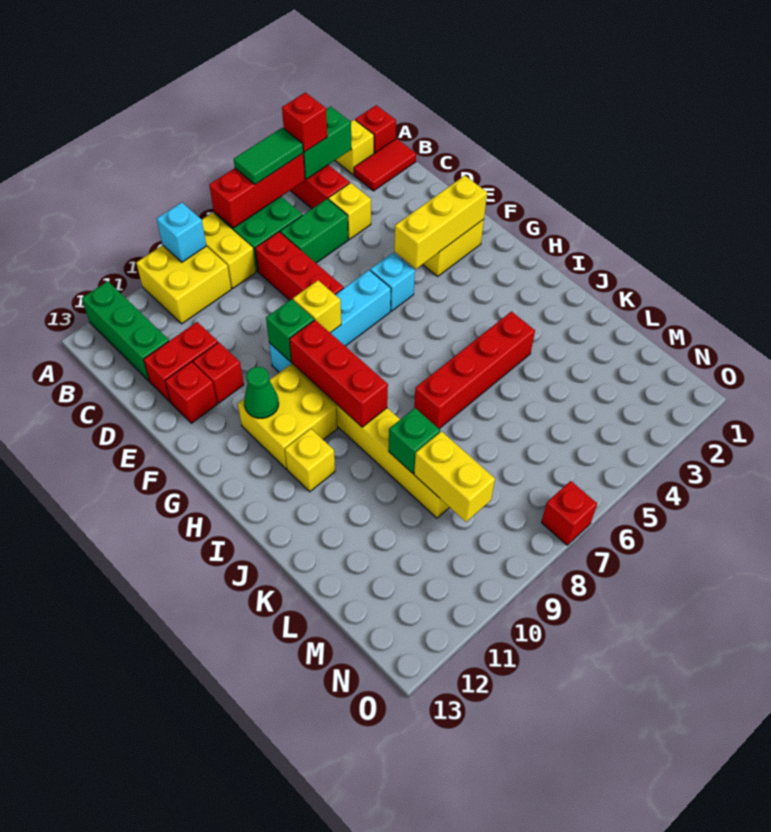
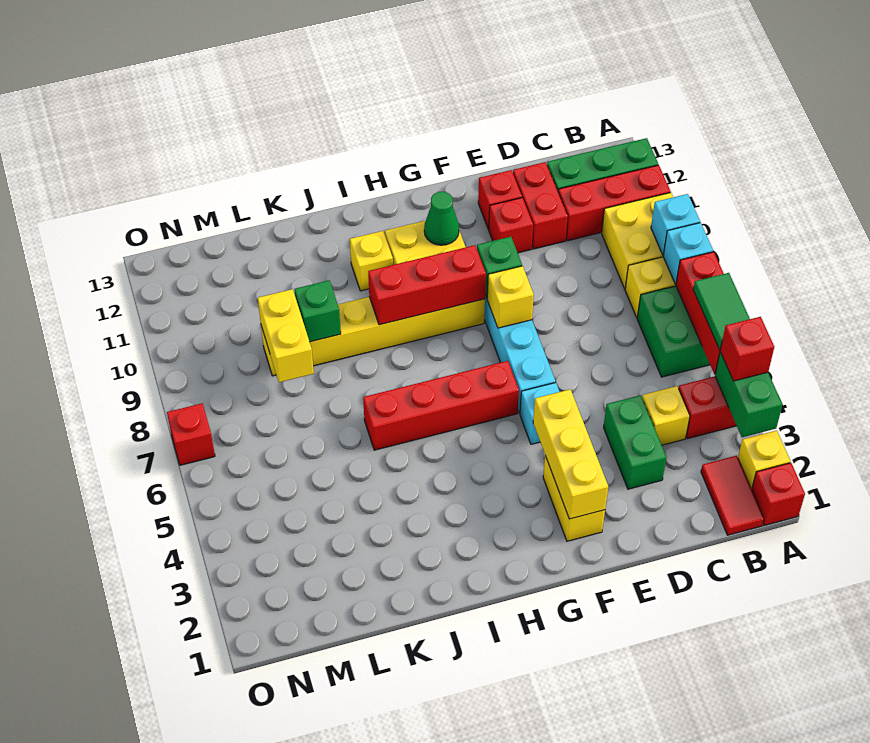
none -> cyan brick A8 level 2
green brick C5:C6 level 1 -> green brick D3:D4 level 1
red brick C7:E7 level 1 -> red brick A11:C11 level 1
red brick J4:J7 level 1 -> red brick G6:J6 level 1
yellow brick L9:M9 level 2 -> yellow brick L8:L9 level 2

